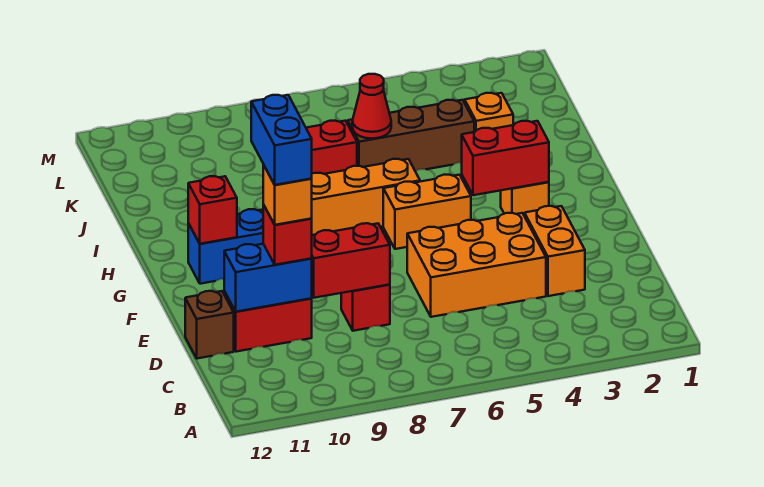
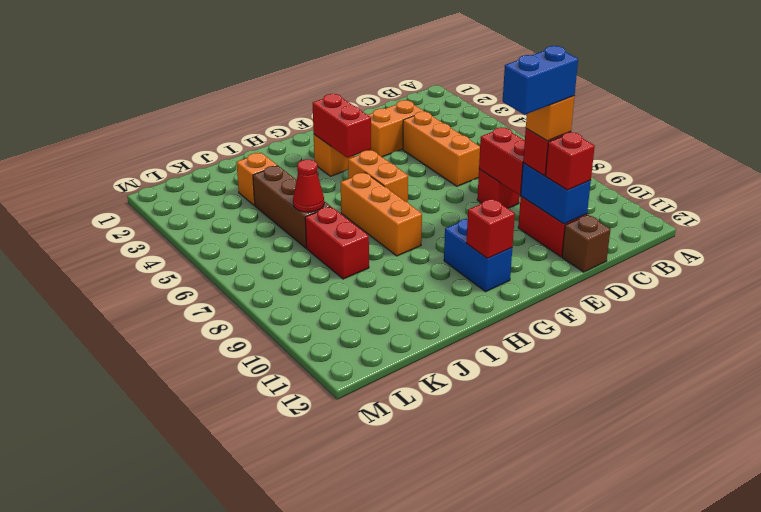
orange brick D4:E6 level 1 -> orange brick D4:D6 level 1
none -> red brick D11 level 3

